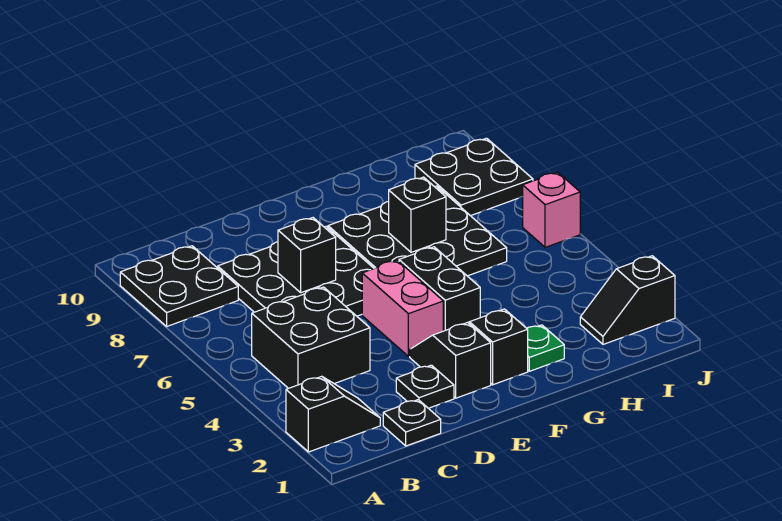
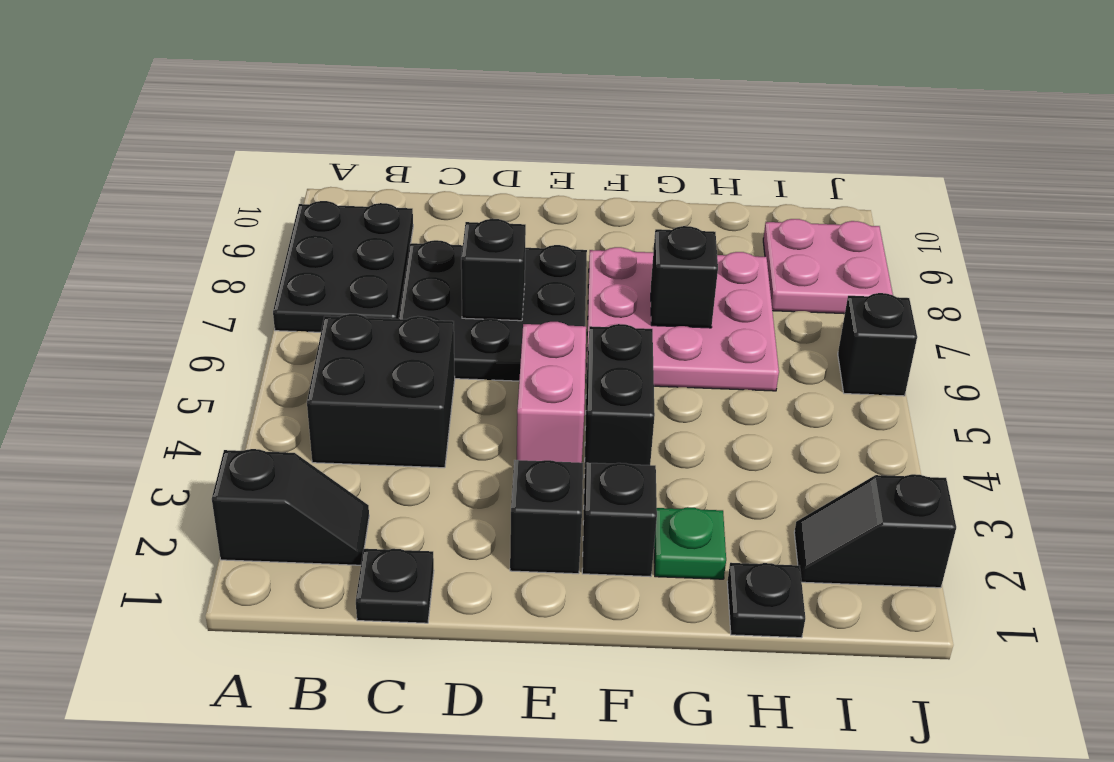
black plate A8:B9 level 1 -> black plate A7:B9 level 1
black plate D2 level 1 -> black plate H1 level 1
black plate F6:H8 level 1 -> pink plate F6:H8 level 1
black plate I8:J9 level 1 -> pink plate I8:J9 level 1
pink brick J6 level 1 -> black brick J6 level 1

